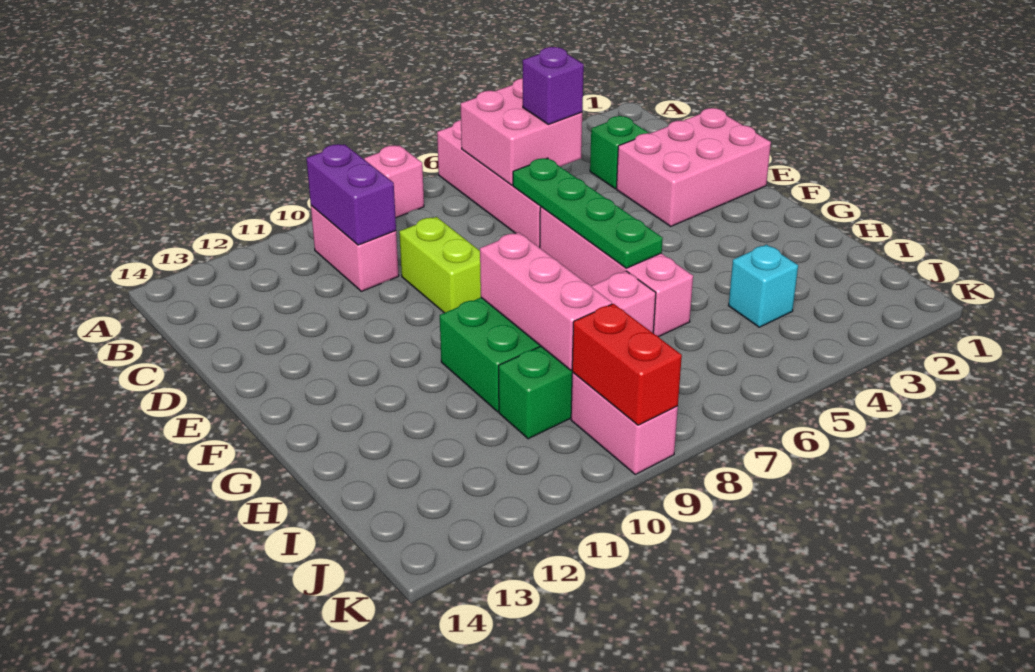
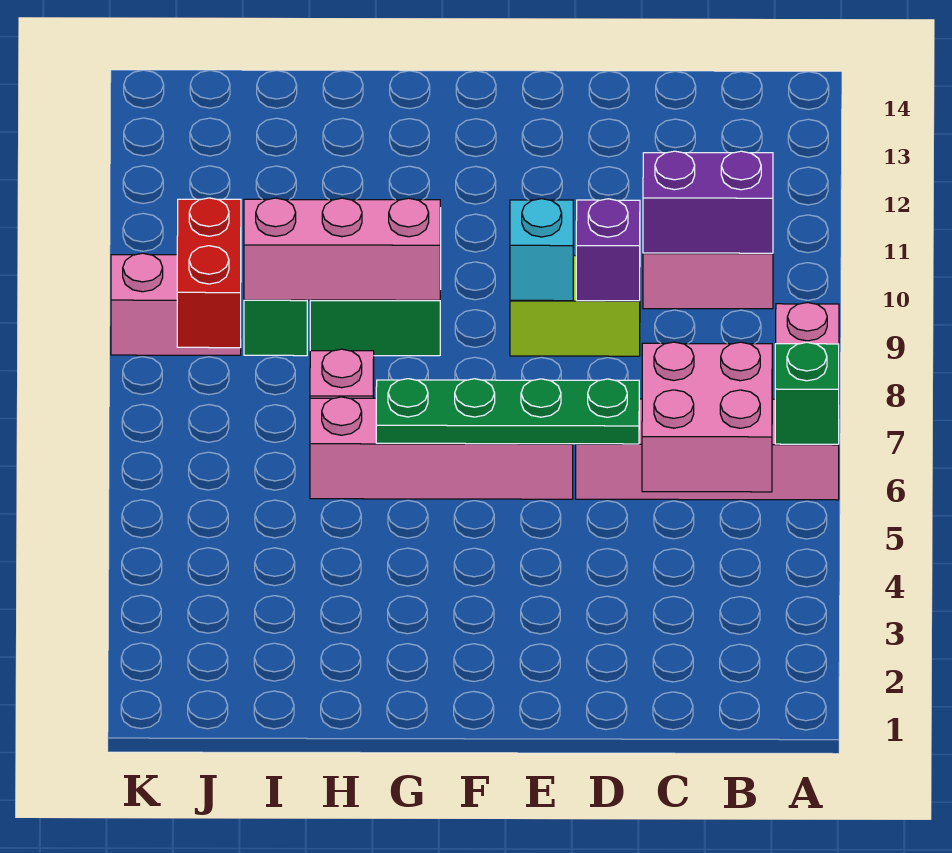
green brick C3 level 1 -> green brick A6 level 2
purple brick C5 level 3 -> purple brick D9 level 2
pink brick D1:E3 level 1 -> none
cyan brick I4 level 1 -> cyan brick E9 level 2
red brick J9:K9 level 2 -> red brick J8:J9 level 2

